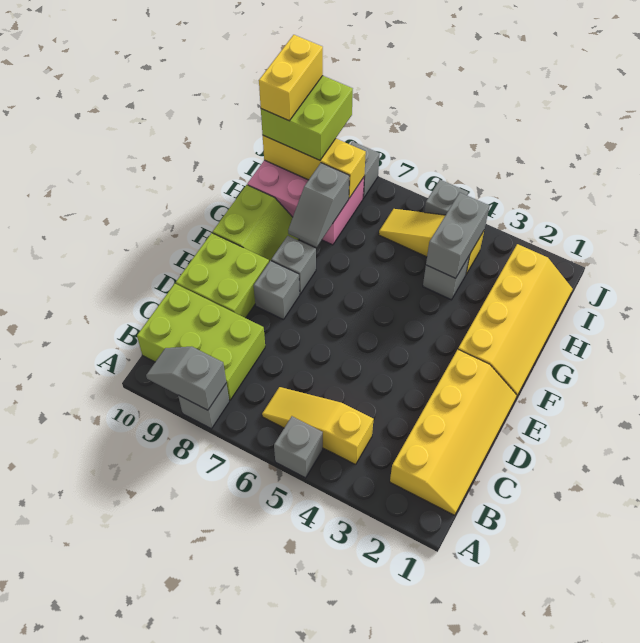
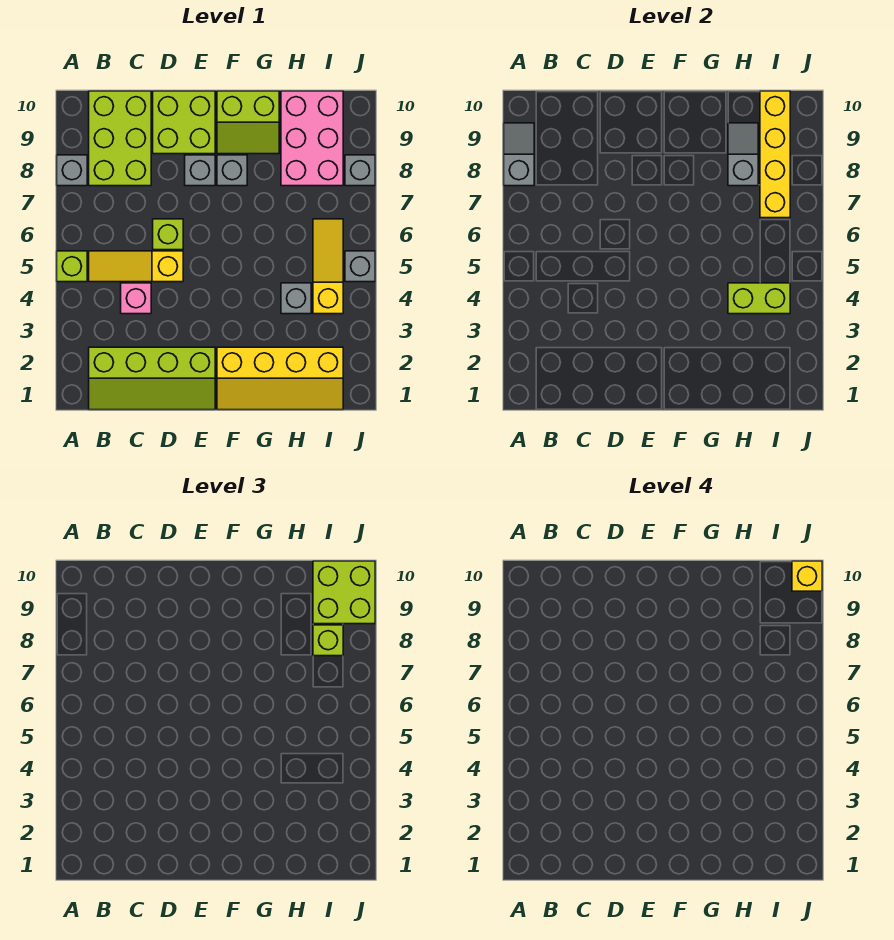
grey brick A5 level 1 -> lime brick A5 level 1
yellow slope B1:E2 level 1 top 2 -> lime slope B1:E2 level 1 top 2
yellow slope B4:B6 level 1 top 4 -> yellow slope B5:D5 level 1 top D
none -> pink brick C4 level 1
none -> lime brick D6 level 1
grey slope G8:H8 level 2 top H -> grey slope H8:H9 level 2 top 8
grey brick H4:I4 level 2 -> lime brick H4:I4 level 2
yellow brick I8:I10 level 2 -> yellow brick I7:I10 level 2
none -> lime brick I8 level 3
yellow brick I10:J10 level 4 -> yellow brick J10 level 4

